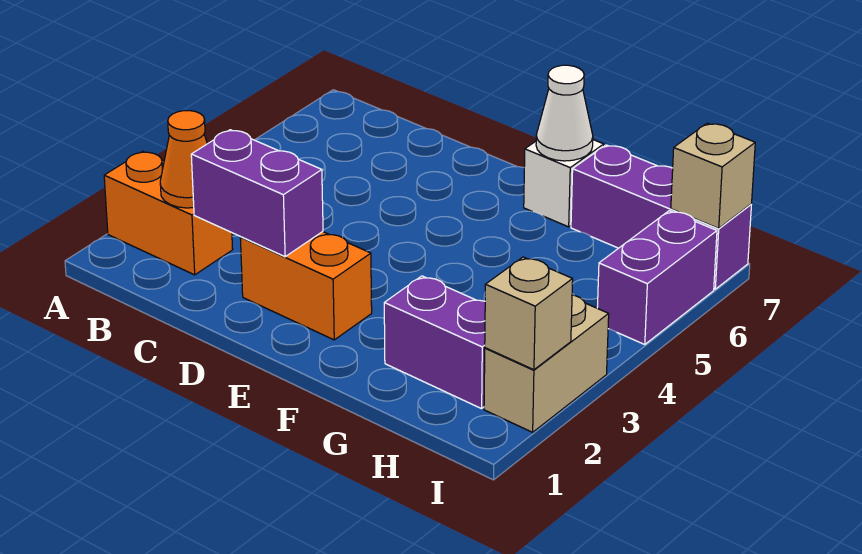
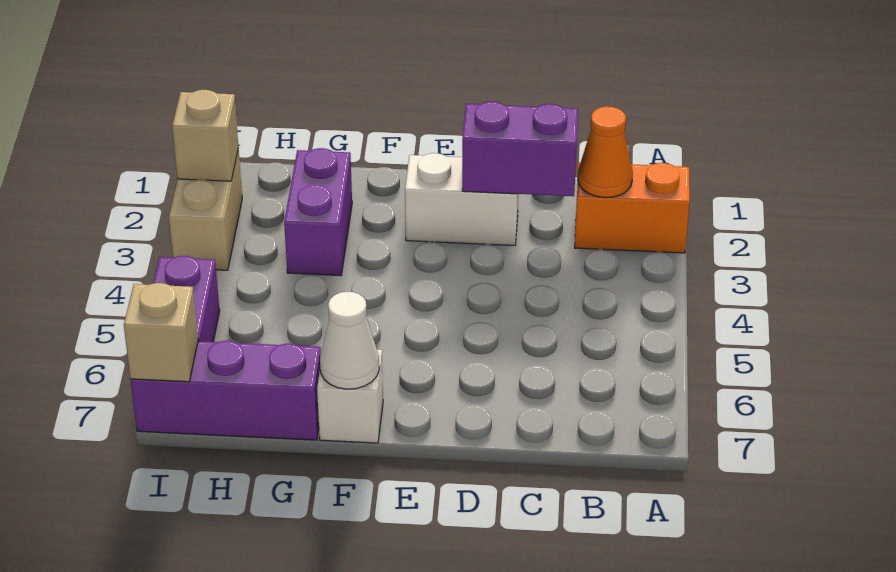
orange brick D2:E2 level 1 -> white brick D2:E2 level 1
purple brick G2:H2 level 1 -> purple brick G2:G3 level 1

